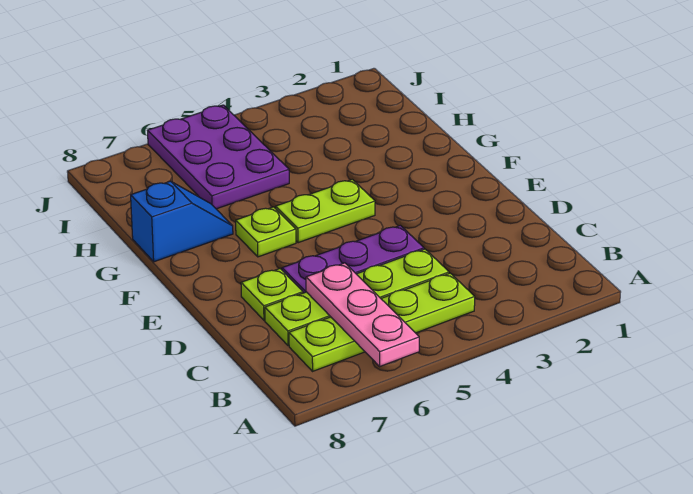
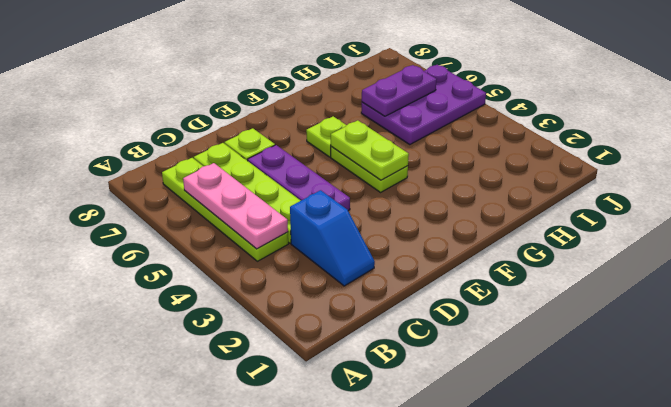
pink plate A6:C6 level 2 -> pink plate B4:B6 level 2
none -> lime plate F4:F5 level 2
blue slope G7:G8 level 1 top 8 -> blue slope C2:C3 level 1 top 3
none -> purple plate H6:I6 level 2

